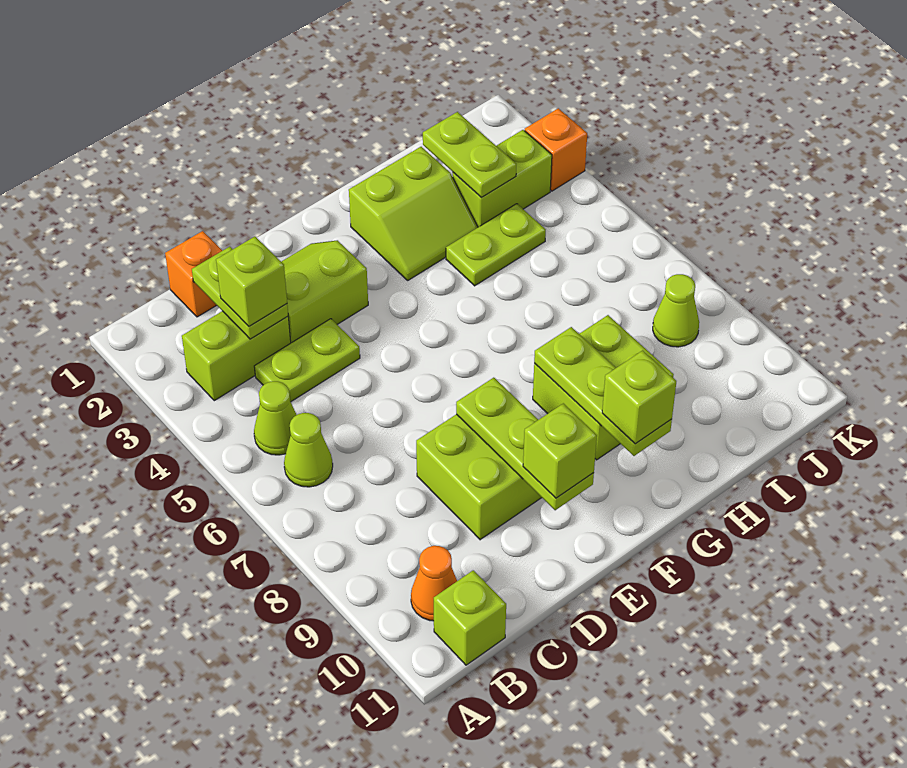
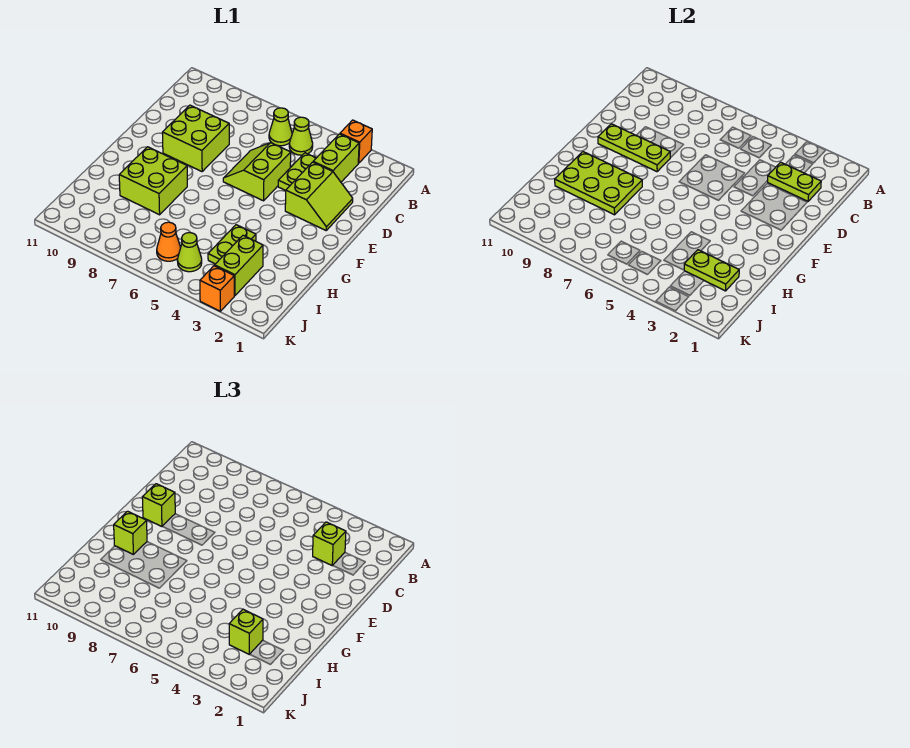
orange cone B10 level 1 -> orange cone J6 level 1
lime brick B11 level 1 -> lime brick I3 level 3
orange brick C1 level 1 -> orange brick A3 level 1
lime slope G2:H3 level 1 top 2 -> lime slope D5:E6 level 1 top 5
lime plate G8:G10 level 2 -> lime plate G8:H10 level 2
lime cone J8 level 1 -> lime cone J5 level 1

